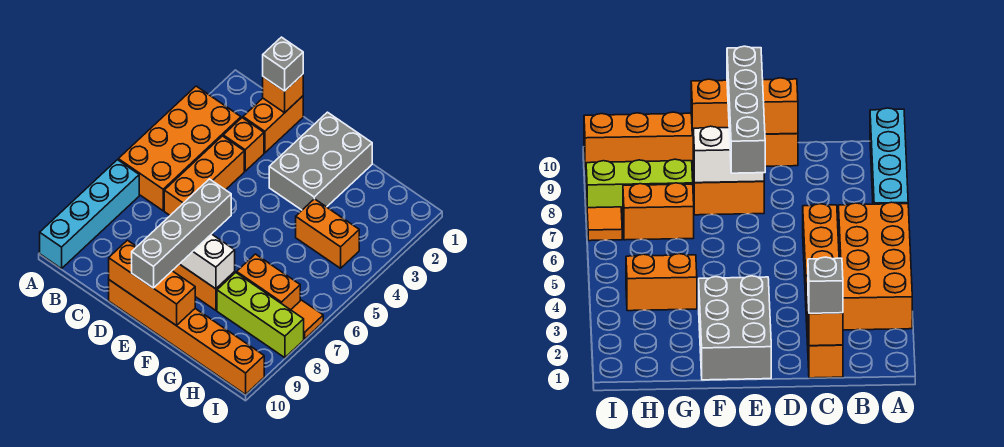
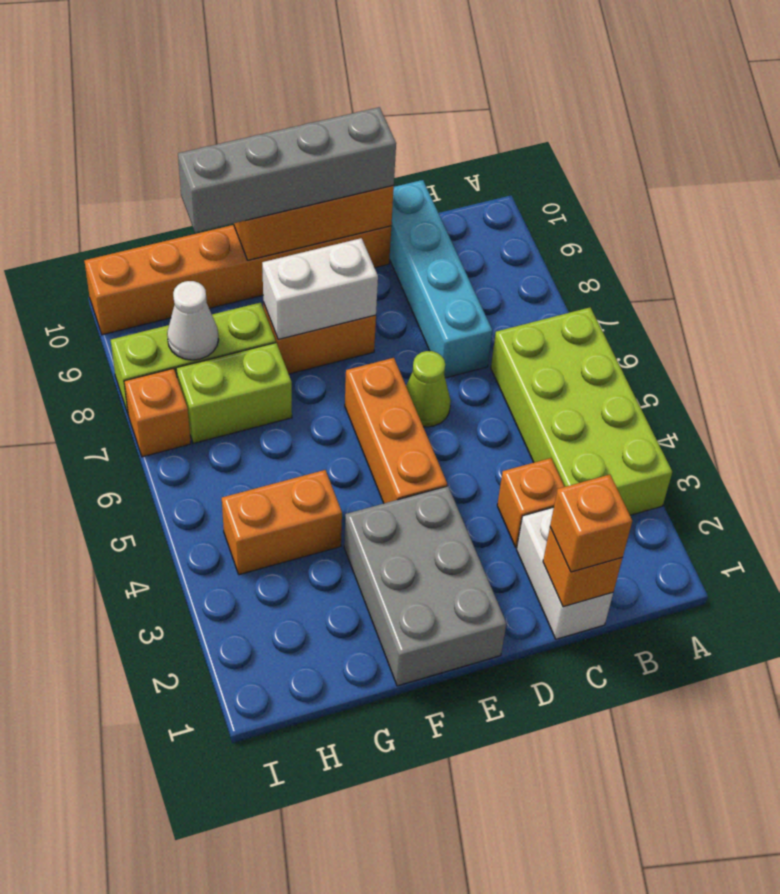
orange brick A3:B6 level 1 -> lime brick A3:B6 level 1
cyan brick A7:A10 level 1 -> cyan brick C7:C10 level 1
orange brick C1:C2 level 1 -> white brick C1:C2 level 1
grey brick C1 level 3 -> orange brick C1 level 3
orange brick C4:C6 level 1 -> orange brick E4:E6 level 1
none -> lime cone D6 level 1
grey brick E7:E10 level 3 -> grey brick D10:G10 level 3
orange brick G7:H7 level 1 -> lime brick G7:H7 level 1
none -> white cone H8 level 2
orange tile I7 level 1 -> orange brick I7 level 1

